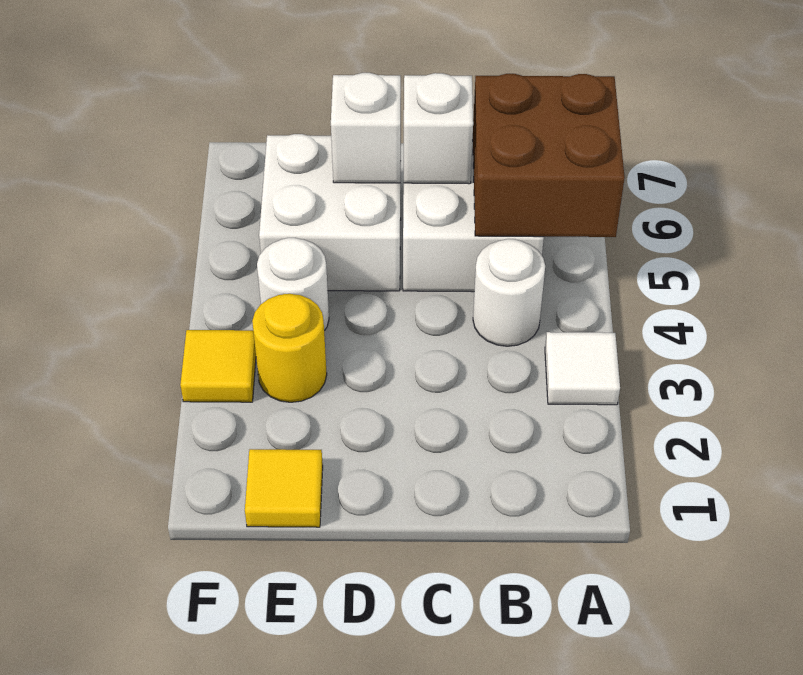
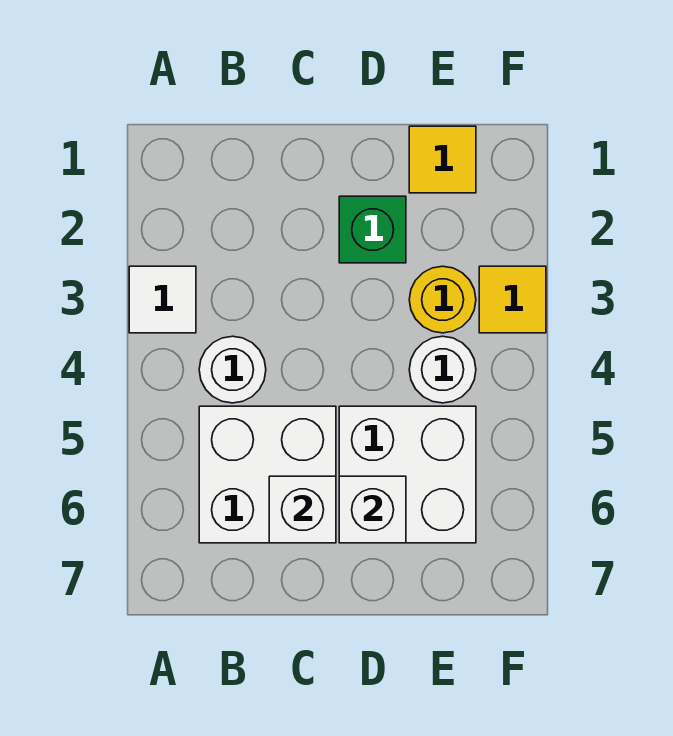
brown brick A5:B6 level 2 -> none
none -> green brick D2 level 1

